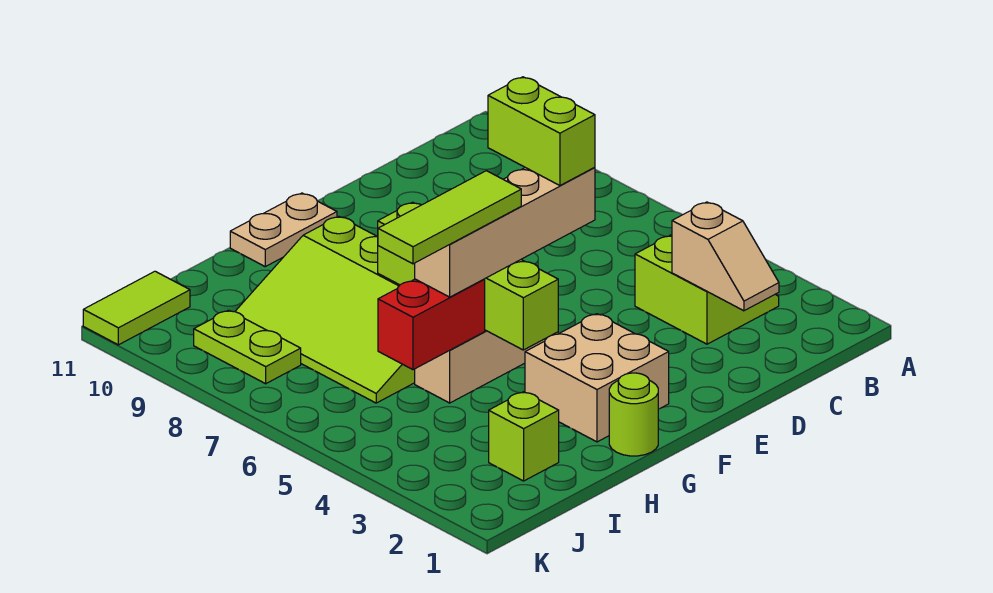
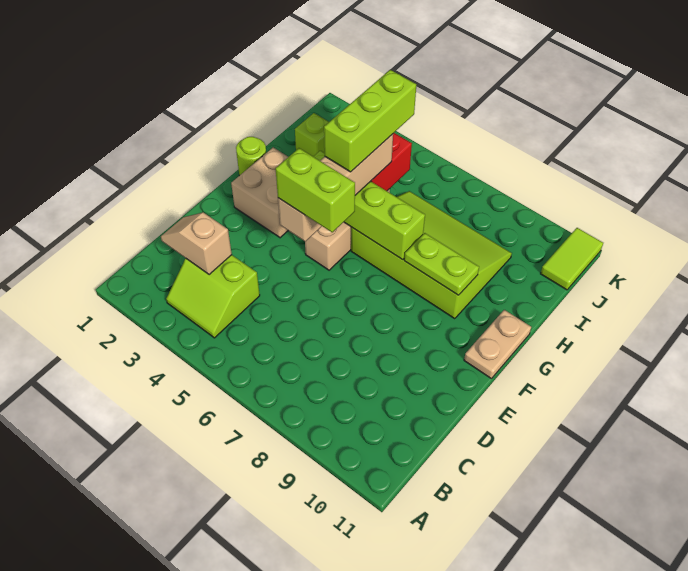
lime tile G5:I5 level 4 -> lime brick G5:I5 level 4
lime plate J8:J9 level 1 -> lime plate G8:G9 level 2

